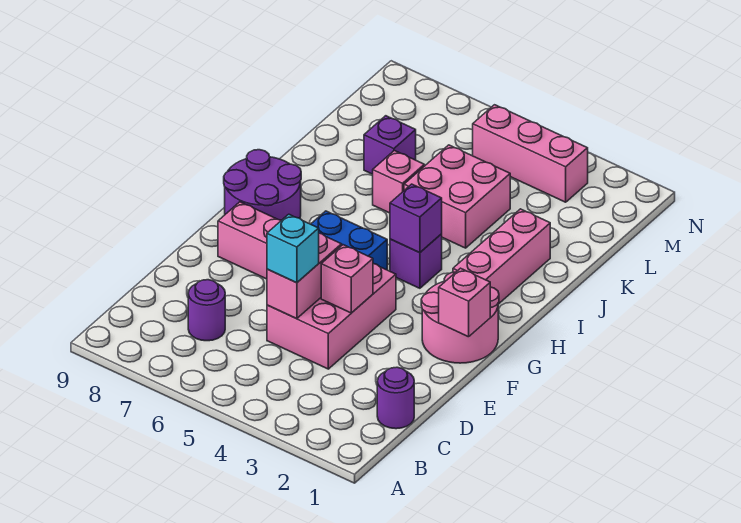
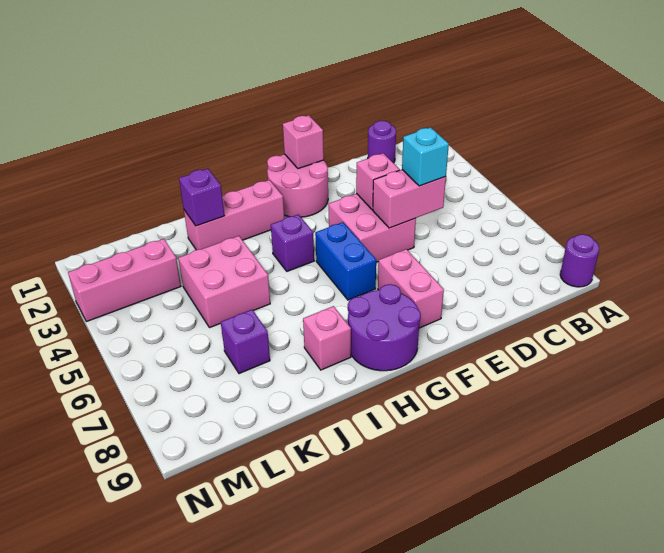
purple round brick C7 level 1 -> purple round brick A9 level 1
pink brick D4:F5 level 1 -> pink brick E4:F5 level 1
purple brick H4 level 2 -> purple brick J2 level 2
pink brick J6 level 1 -> pink brick I8 level 1
pink brick M3:M5 level 1 -> pink brick L3:N3 level 1

